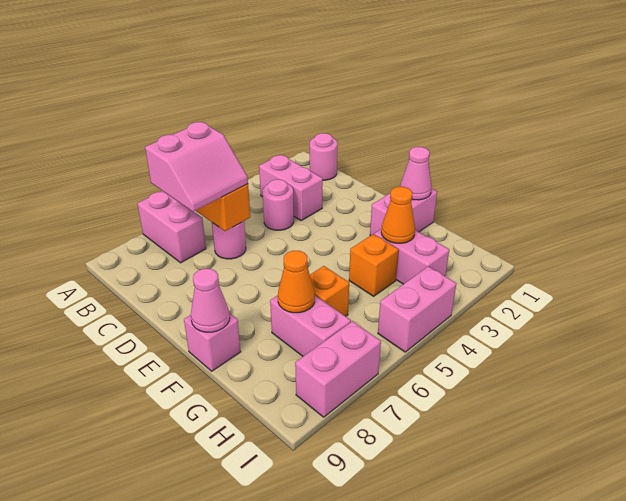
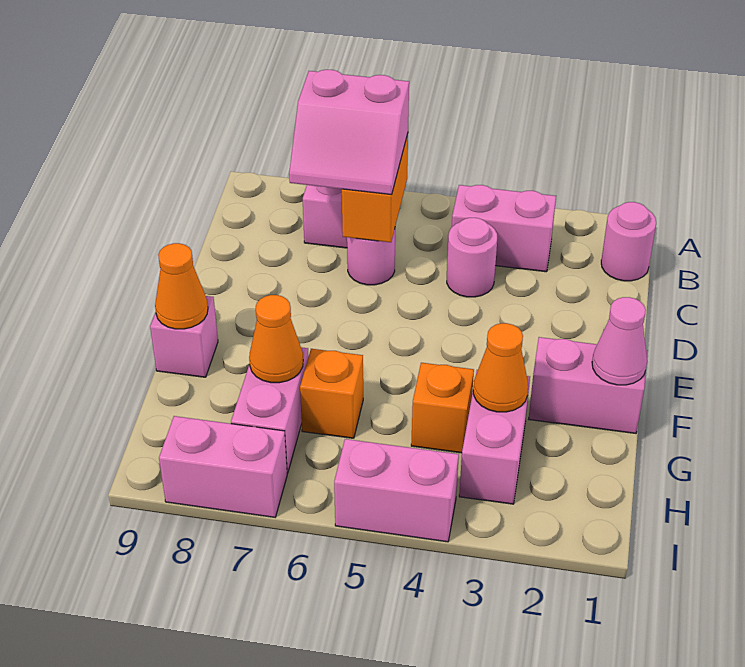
pink brick B3:C3 level 1 -> pink brick B3:B4 level 1
pink cone F9 level 2 -> orange cone F9 level 2

